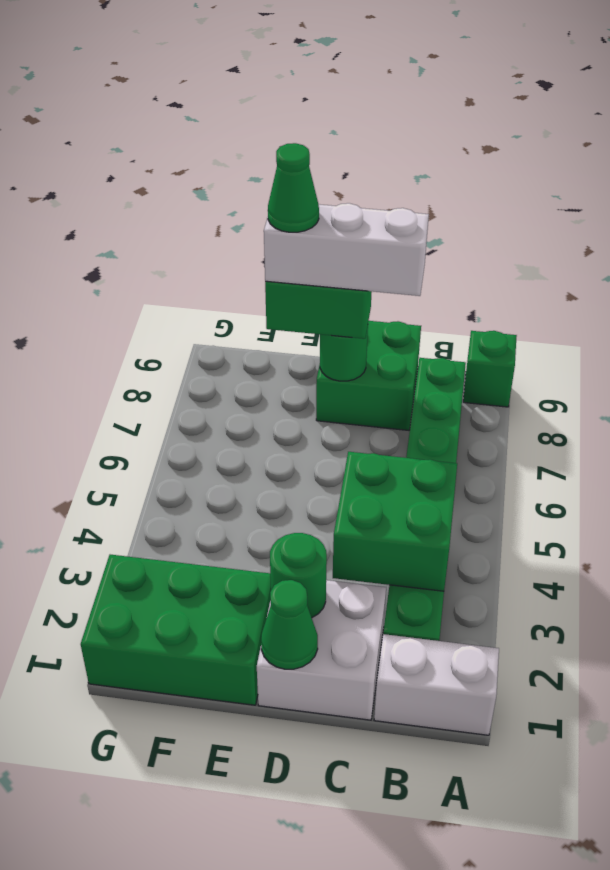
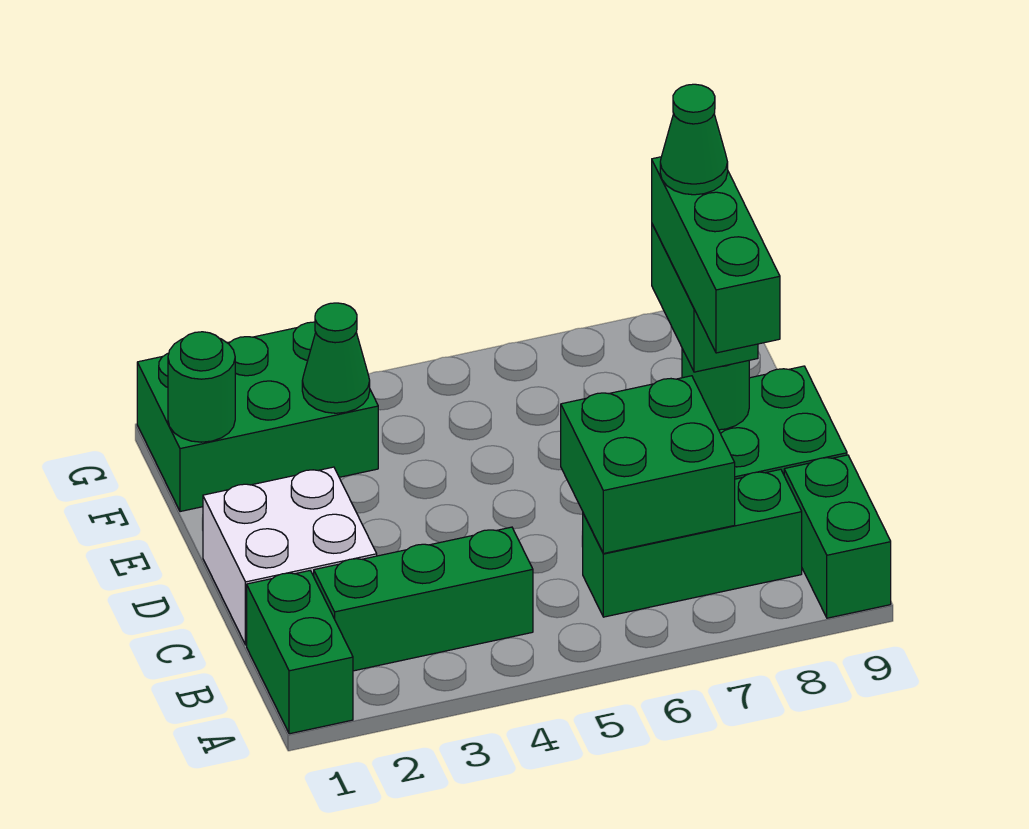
white brick A1:B1 level 1 -> green brick A1:B1 level 1
green brick A9 level 1 -> green brick A9:B9 level 1
green brick B3:C4 level 2 -> green brick B6:C7 level 2
white brick C8:E8 level 4 -> green brick C8:E8 level 4
green cone D1 level 2 -> green cone F3 level 2
green round brick D2 level 2 -> green round brick F1 level 2
green brick E1:G2 level 1 -> green brick F1:G3 level 1

